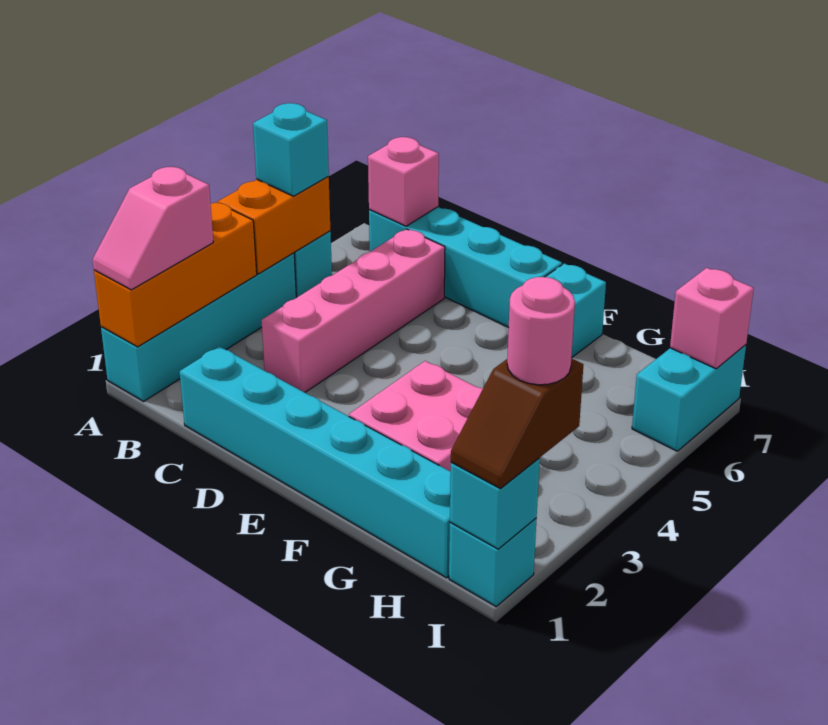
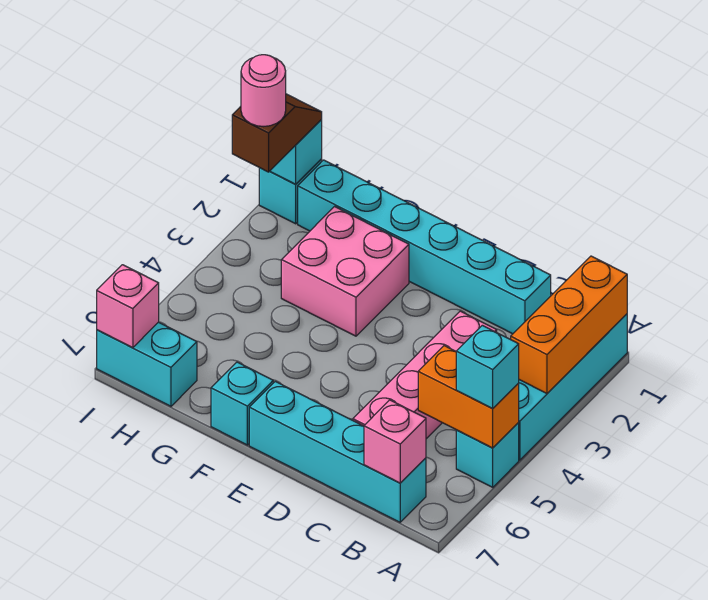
pink slope A1:A2 level 3 top 2 -> none
orange brick A4:A5 level 2 -> orange brick A5:B5 level 2
cyan brick I6:I7 level 1 -> cyan brick H7:I7 level 1

